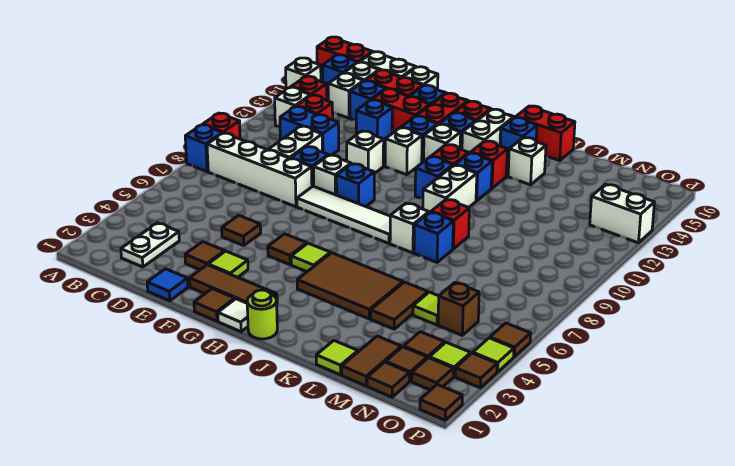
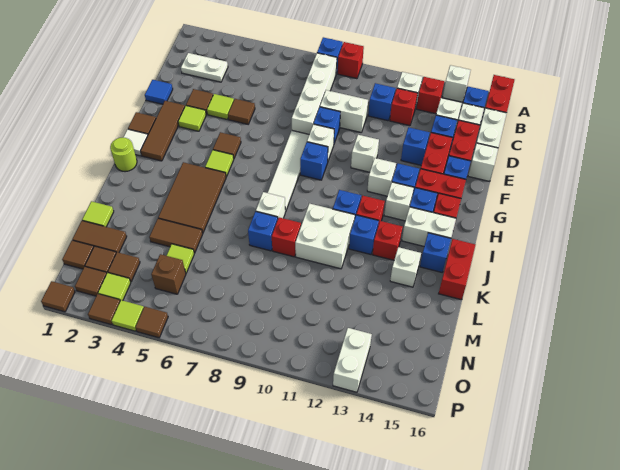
blue brick C11:D11 level 1 -> blue brick C11 level 1
none -> lime tile E4 level 1
white brick J10:J11 level 1 -> white brick J10:K11 level 1

